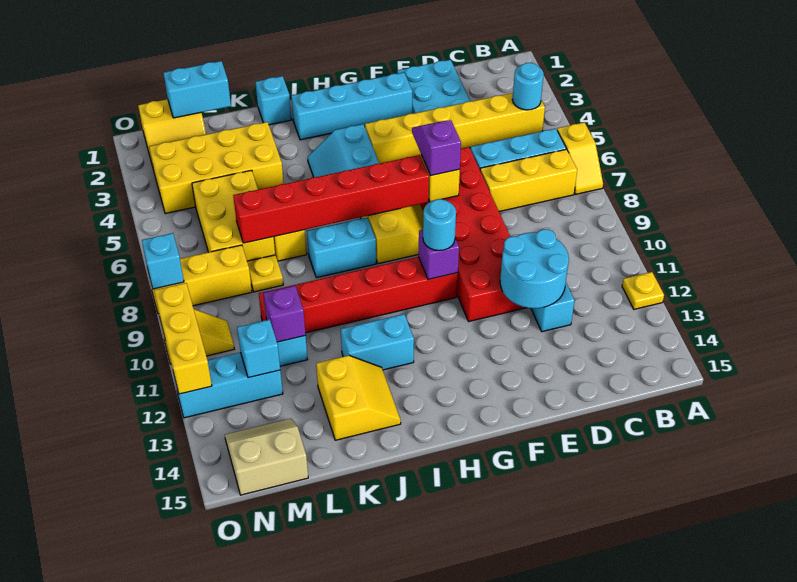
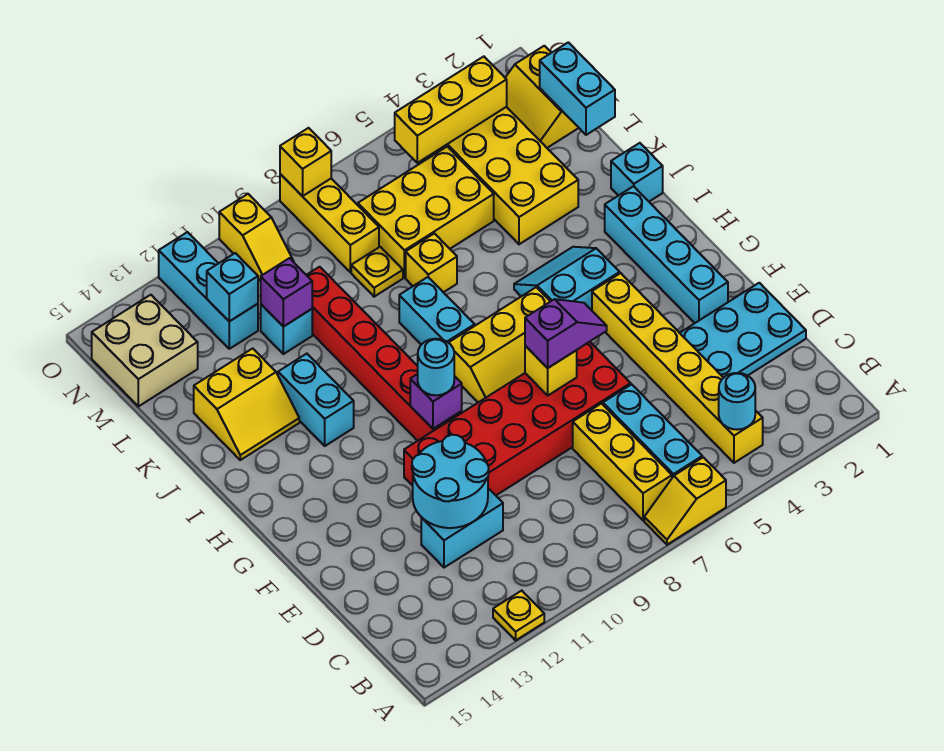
red brick G7:L7 level 2 -> none
tan slope M14:N15 level 1 top 15 -> tan brick M14:N15 level 1
cyan brick O8 level 2 -> yellow brick O8 level 2
yellow brick O10:O12 level 2 -> yellow brick N3:N5 level 2

